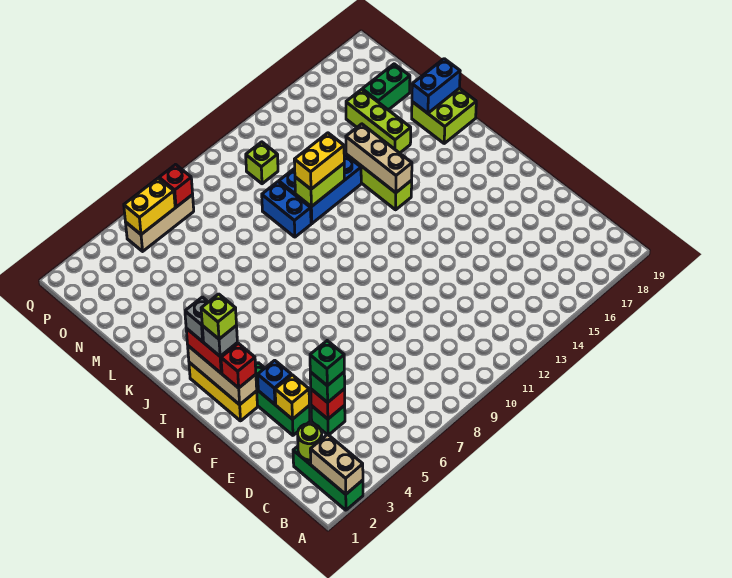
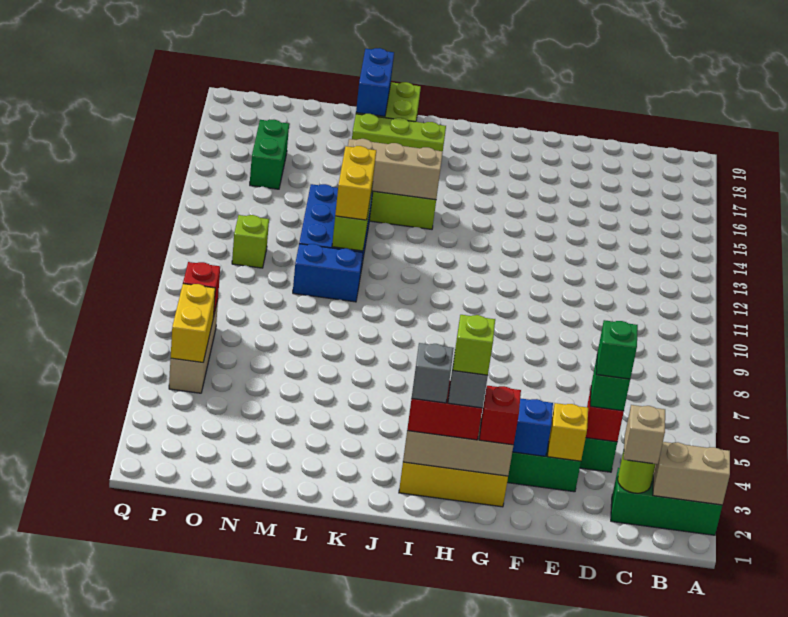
none -> tan brick C2 level 3
lime brick L16:N16 level 1 -> lime brick J17:L17 level 1
green brick N17:N18 level 1 -> green brick O15:O16 level 1

